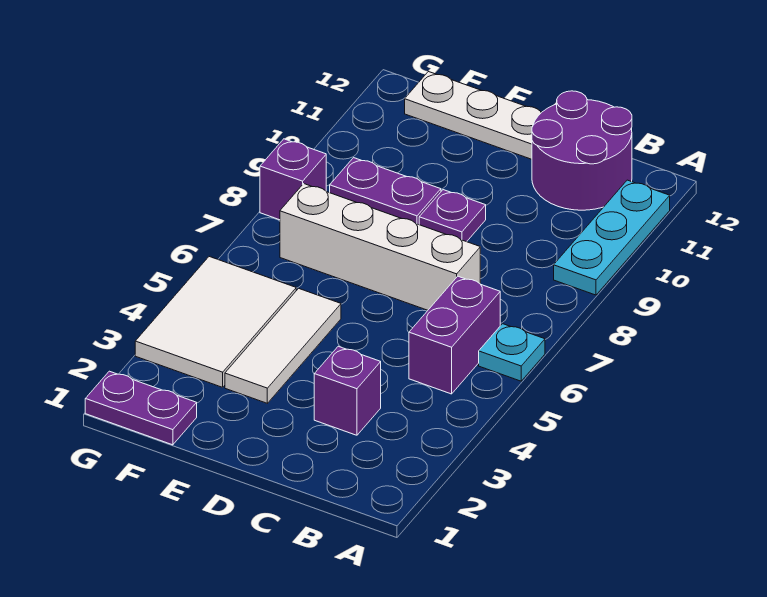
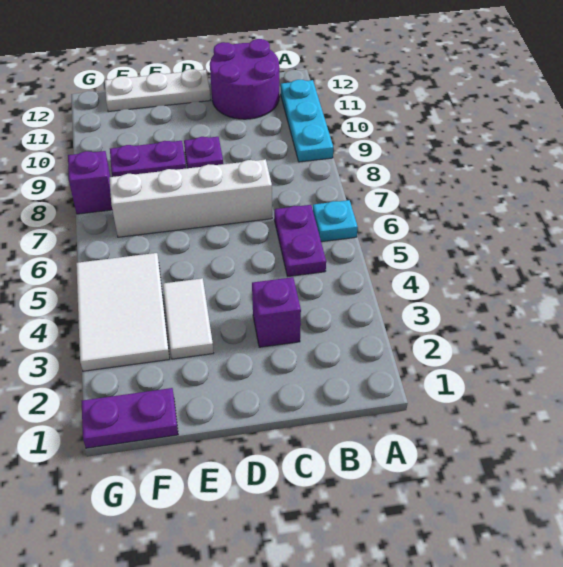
purple brick B5:B6 level 1 -> purple plate B5:B6 level 1
white tile E3:E5 level 1 -> white tile E3:E4 level 1

